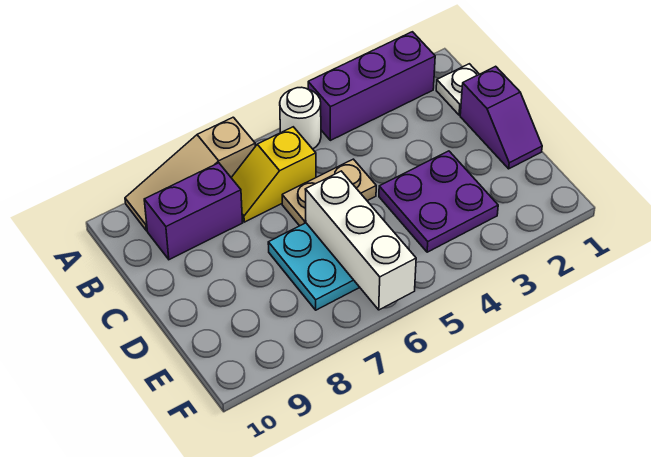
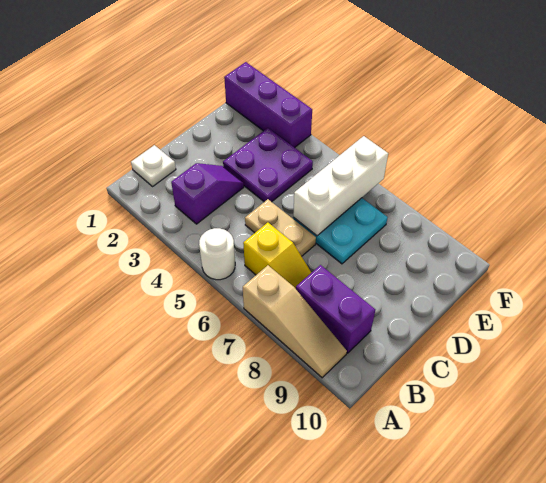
purple brick A2:A4 level 1 -> purple brick F1:F3 level 1
purple slope C1:D1 level 1 top C -> purple slope B3:C3 level 1 top B

